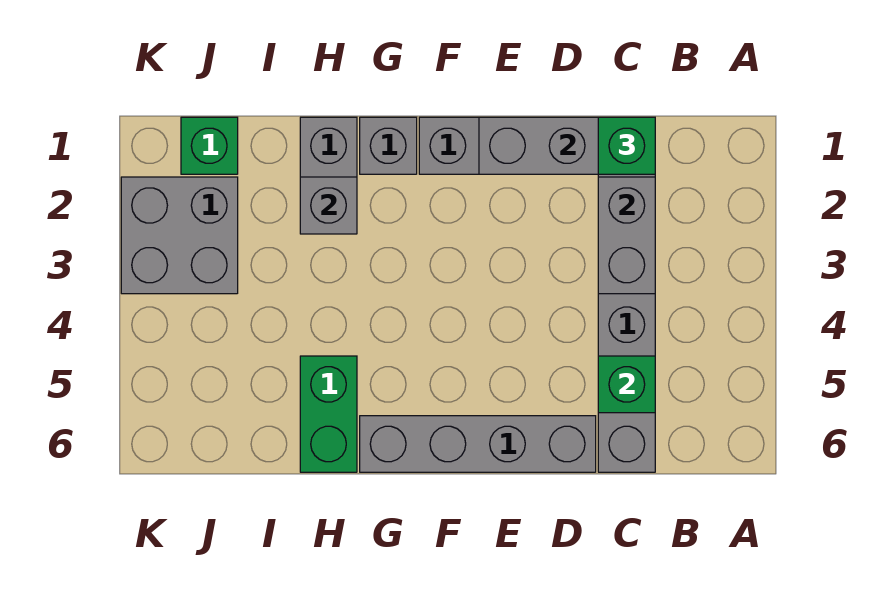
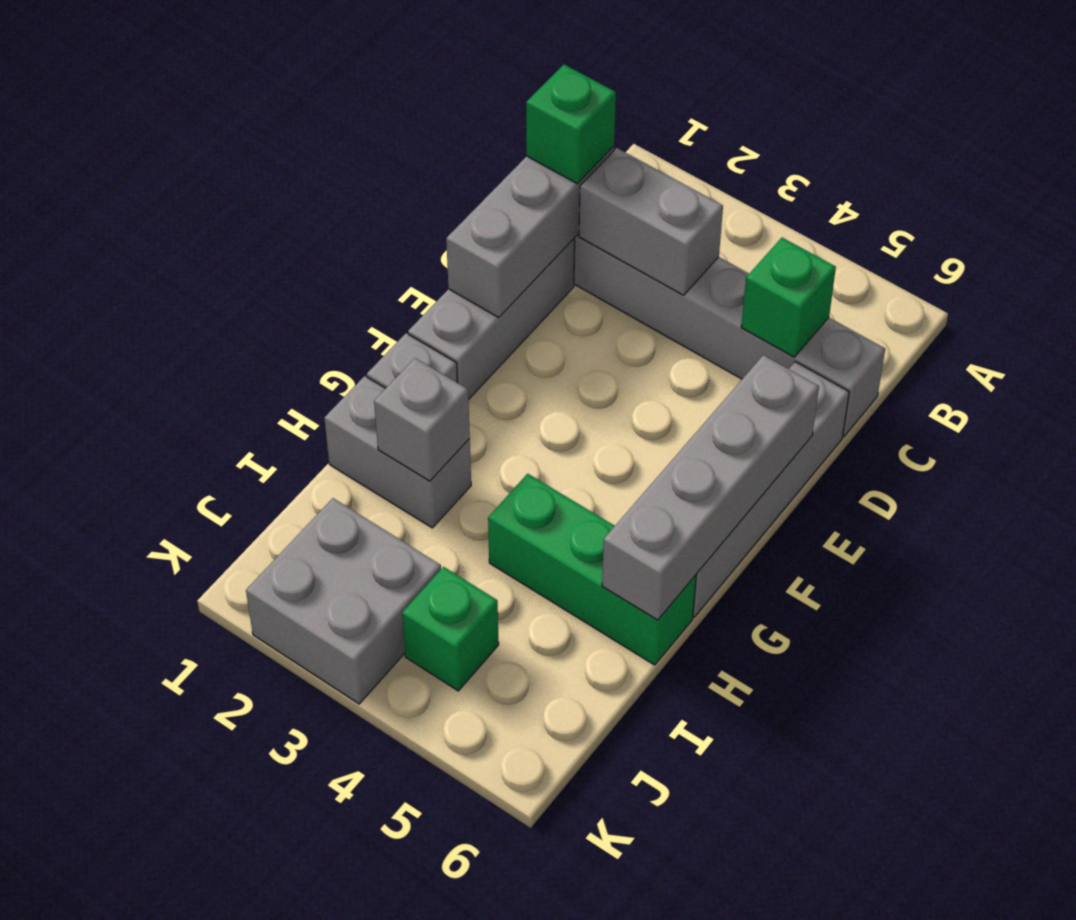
none -> grey brick E6:H6 level 2
green brick H5:H6 level 1 -> green brick H4:H6 level 1
green brick J1 level 1 -> green brick J4 level 1

